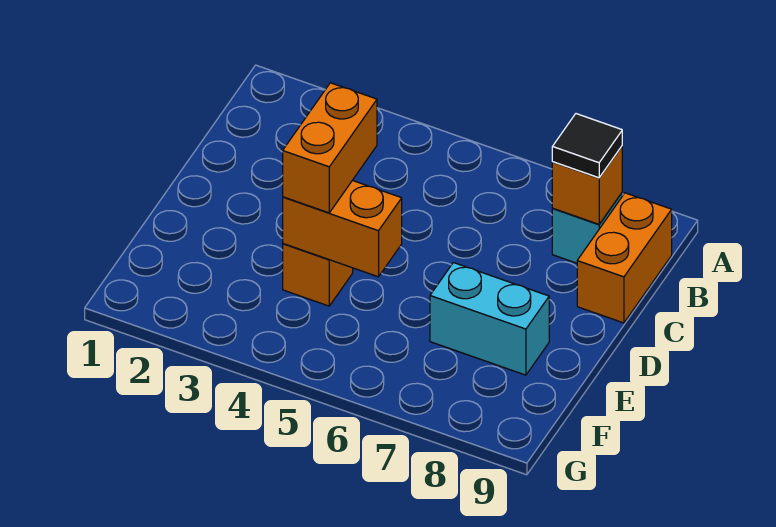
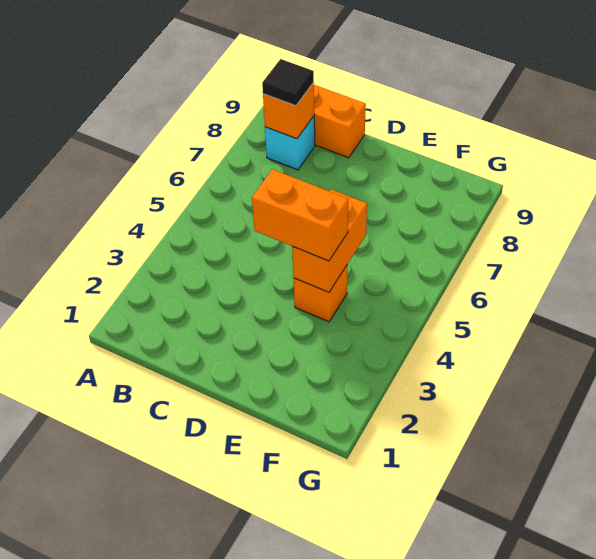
cyan brick E7:E8 level 1 -> none

